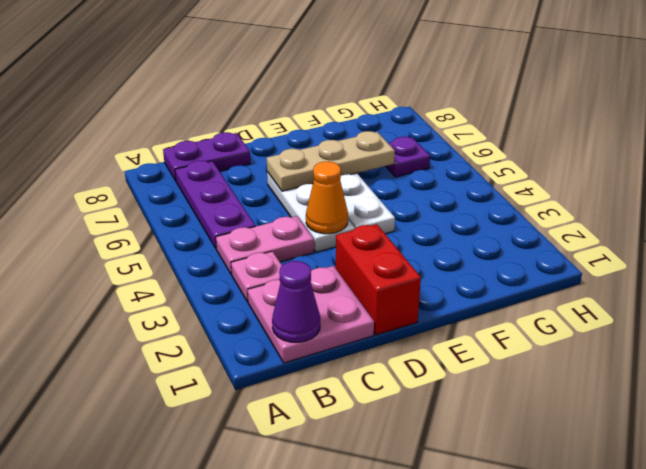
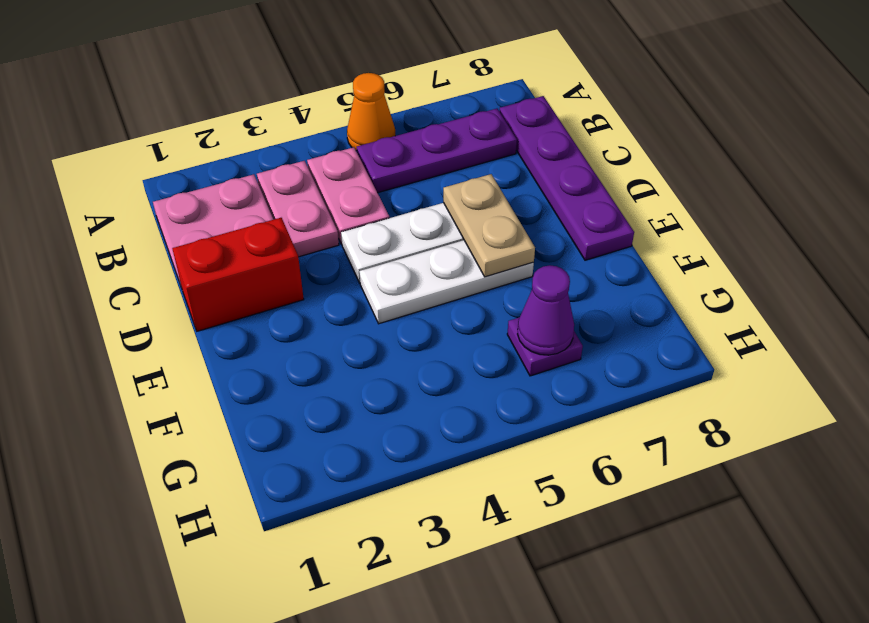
purple cone B1 level 2 -> purple cone G6 level 2
pink plate B3 level 1 -> pink plate B3:C3 level 1
purple plate B8:C8 level 1 -> purple plate B8:E8 level 1
orange cone D4 level 2 -> orange cone A5 level 1
tan plate D6:F6 level 2 -> tan plate D6:E6 level 2

